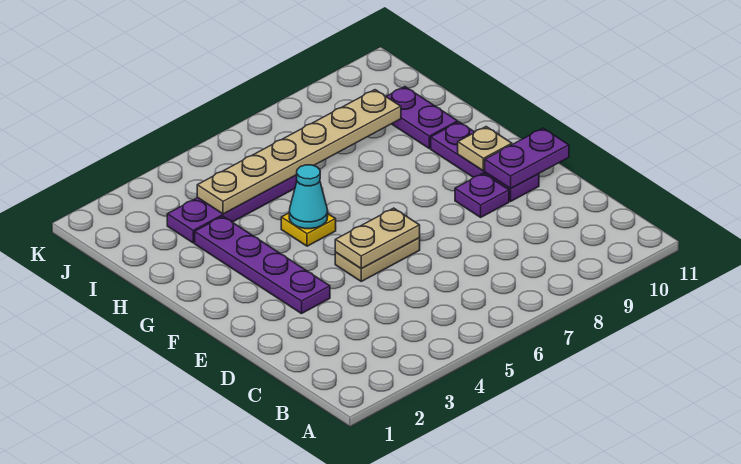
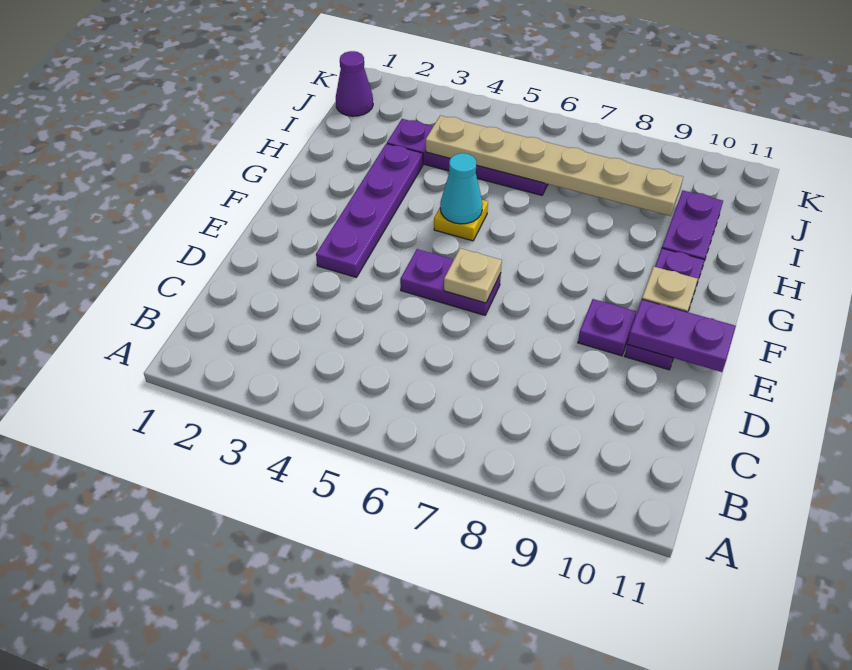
tan plate E5:E6 level 1 -> purple plate E5:E6 level 1
tan plate E5:E6 level 2 -> tan plate E6 level 2
none -> purple cone J1 level 1

